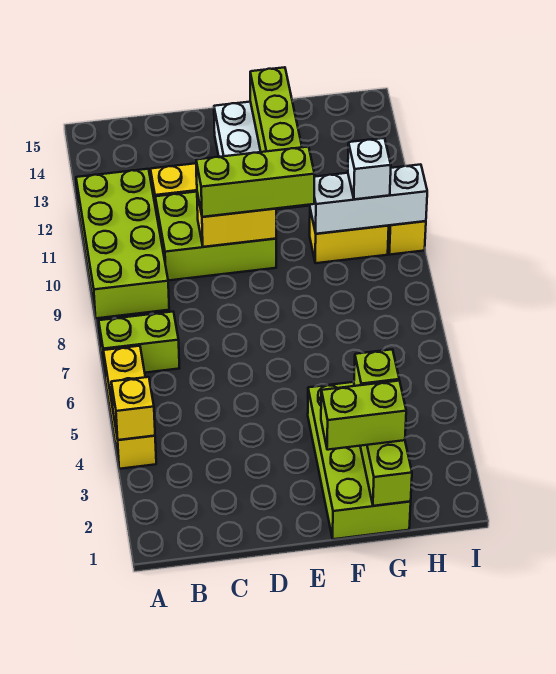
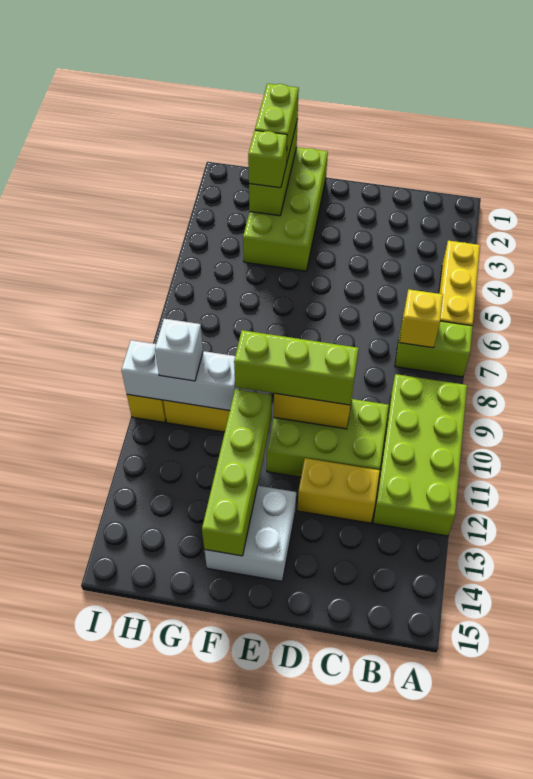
yellow brick A4 level 2 -> yellow brick B7 level 2
lime brick F2:G2 level 3 -> lime brick G1:G2 level 3

